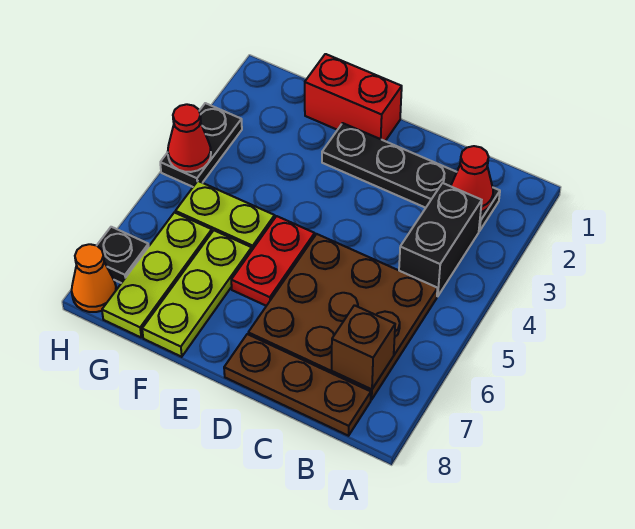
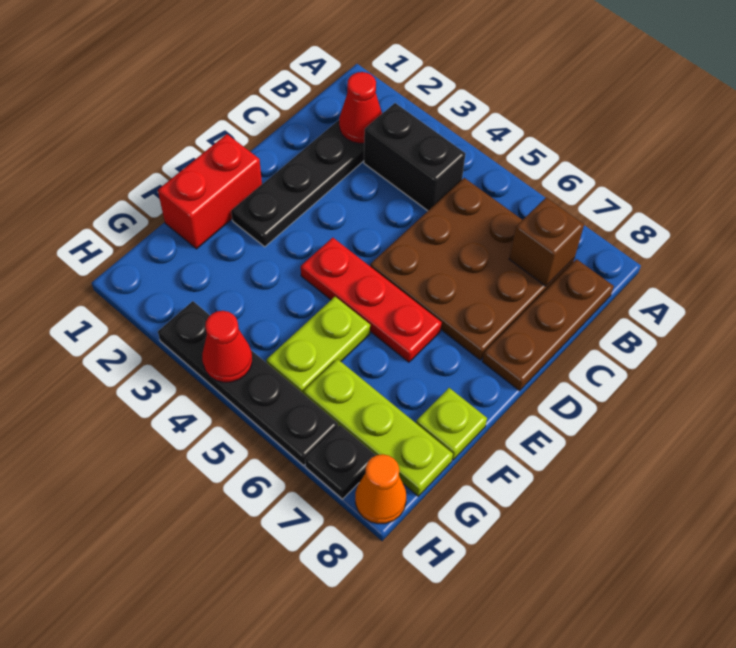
red plate E5:E6 level 1 -> red plate E4:E6 level 1
lime plate F6:F8 level 1 -> lime plate F8 level 1
black plate H3:H4 level 1 -> black plate H3:H6 level 1

